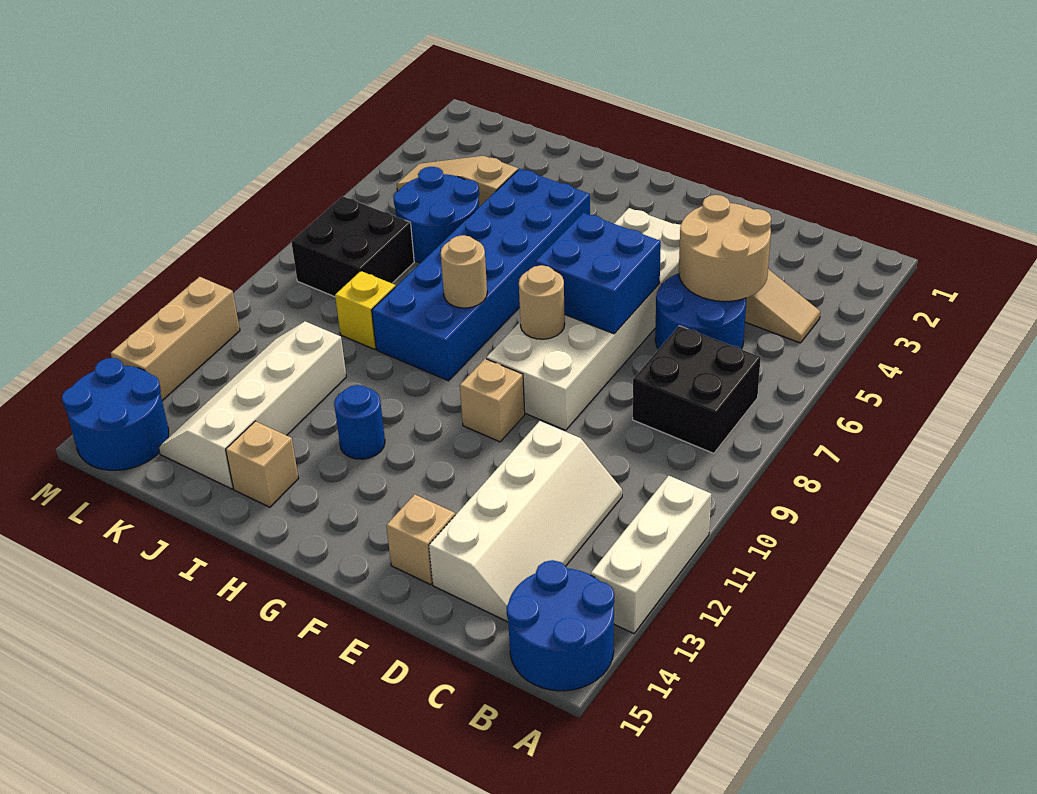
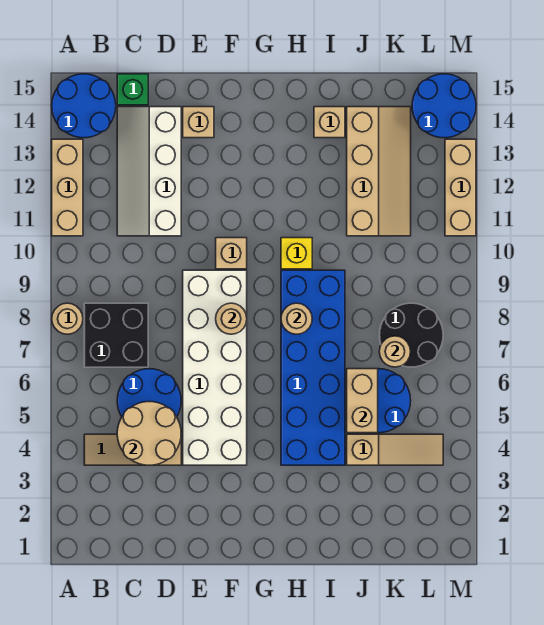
none -> tan round brick A8 level 1
white brick A11:A13 level 1 -> tan brick A11:A13 level 1
none -> green brick C15 level 1
blue brick E6:F7 level 2 -> none
blue round brick H12 level 1 -> none
none -> tan brick J5:J6 level 2
yellow brick J9 level 1 -> yellow brick H10 level 1
white slope J11:K14 level 1 top J -> tan slope J11:K14 level 1 top J
black brick K7:L8 level 1 -> black round brick K7:L8 level 1
none -> tan round brick K7 level 2

